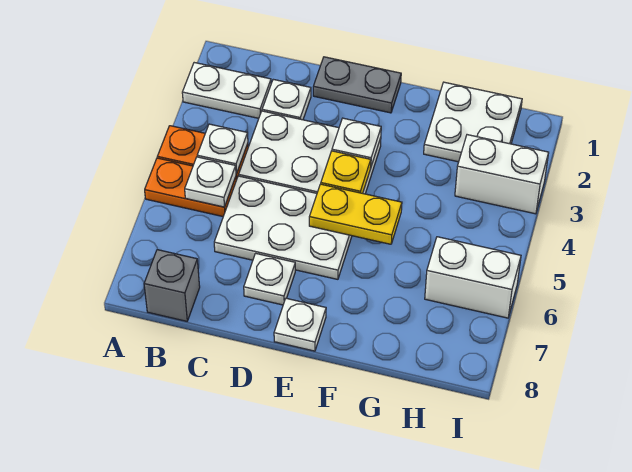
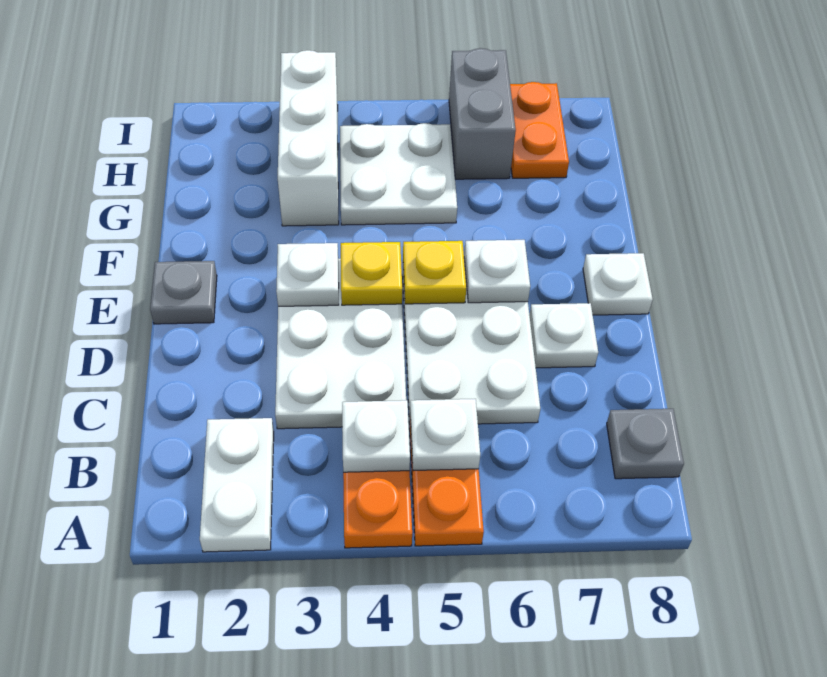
grey brick B8 level 1 -> grey plate B8 level 1
white plate C2 level 1 -> white plate E6 level 2
grey plate D1:E1 level 1 -> grey plate E1 level 1
yellow plate E5:F5 level 2 -> yellow plate E5 level 2
white plate G1:H2 level 1 -> white plate G4:H5 level 1
white brick H3:I3 level 1 -> white brick G3:I3 level 1
white brick H6:I6 level 1 -> grey brick H6:I6 level 1
none -> orange plate H7:I7 level 1

